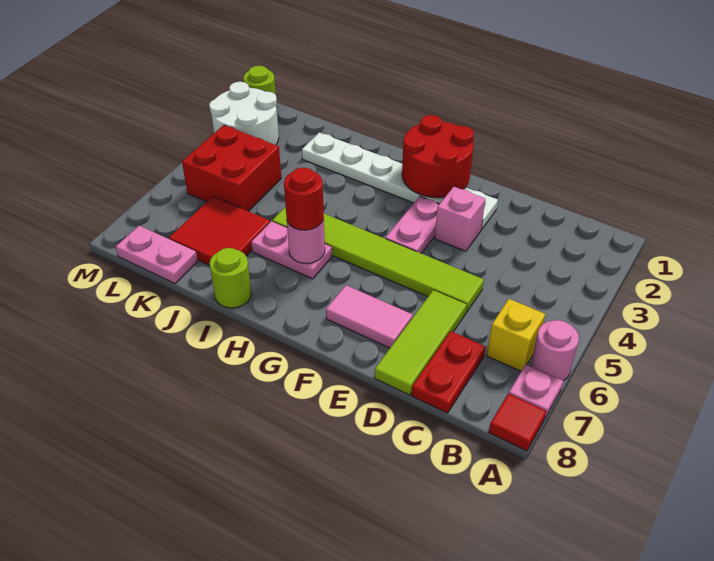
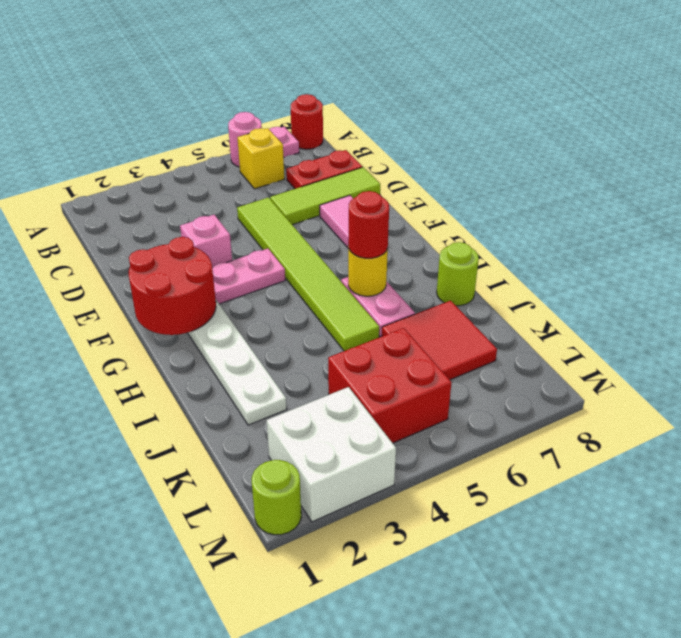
red tile A8 level 1 -> red round brick A8 level 1
pink round brick H6 level 2 -> yellow round brick H6 level 2
pink plate K8:L8 level 1 -> none
white round brick L2:M3 level 1 -> white brick L2:M3 level 1

